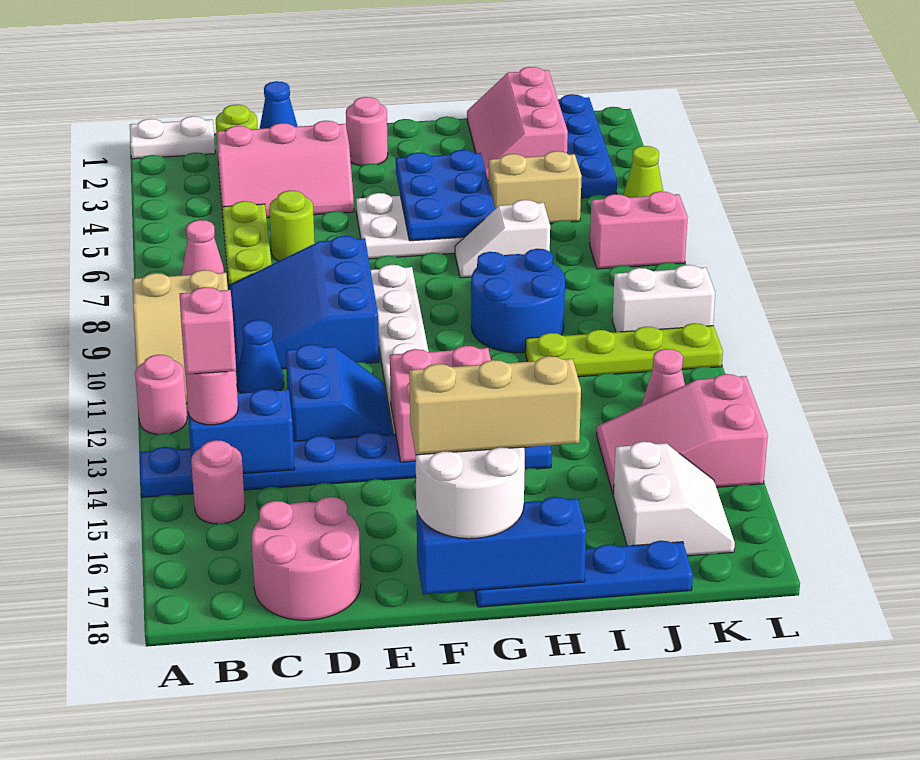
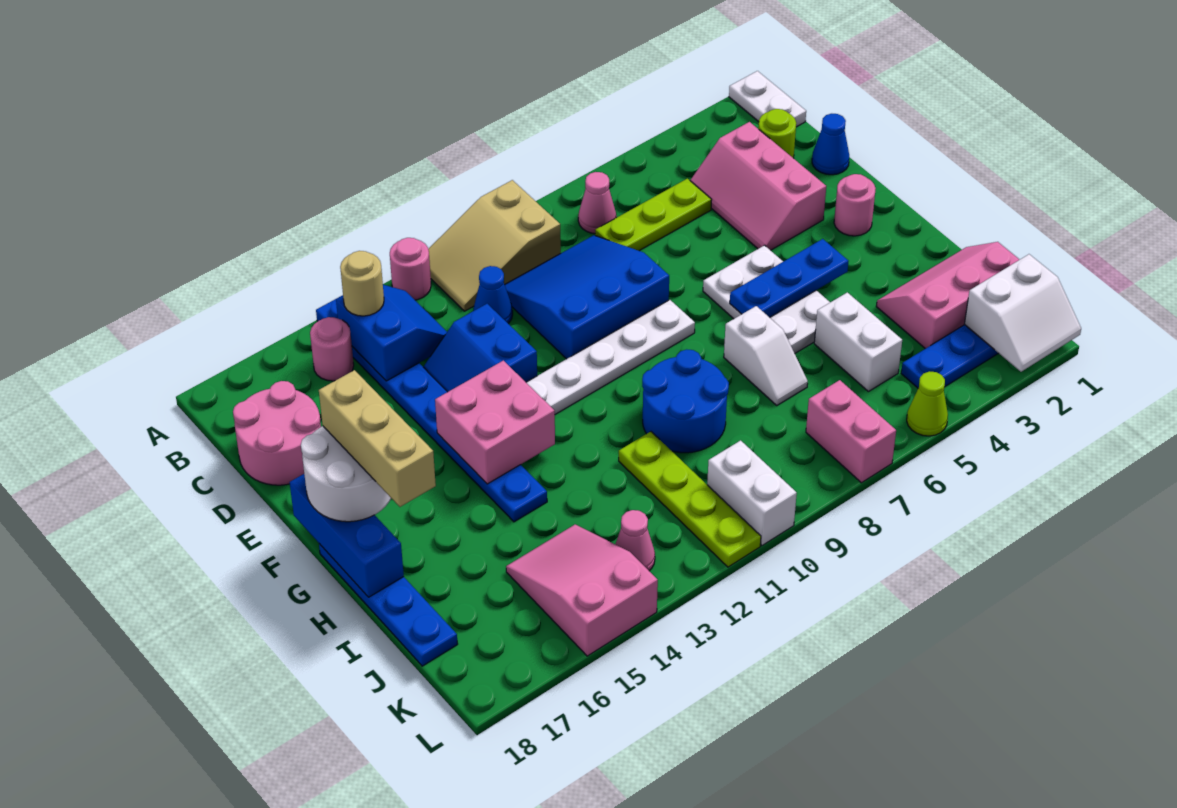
pink round brick B14 level 3 -> tan round brick B14 level 3
pink brick B14 level 4 -> none
lime round brick D6 level 1 -> none
blue slope D12:E13 level 1 top D -> blue slope D12:E13 level 1 top 12
blue plate G4:H6 level 2 -> blue plate G4:G6 level 2
white slope H7:I7 level 1 top I -> white slope H7:I7 level 1 top H
tan brick I5:J5 level 1 -> white brick I5:J5 level 1
white slope J16:K17 level 1 top J -> white slope K1:L2 level 2 top K

